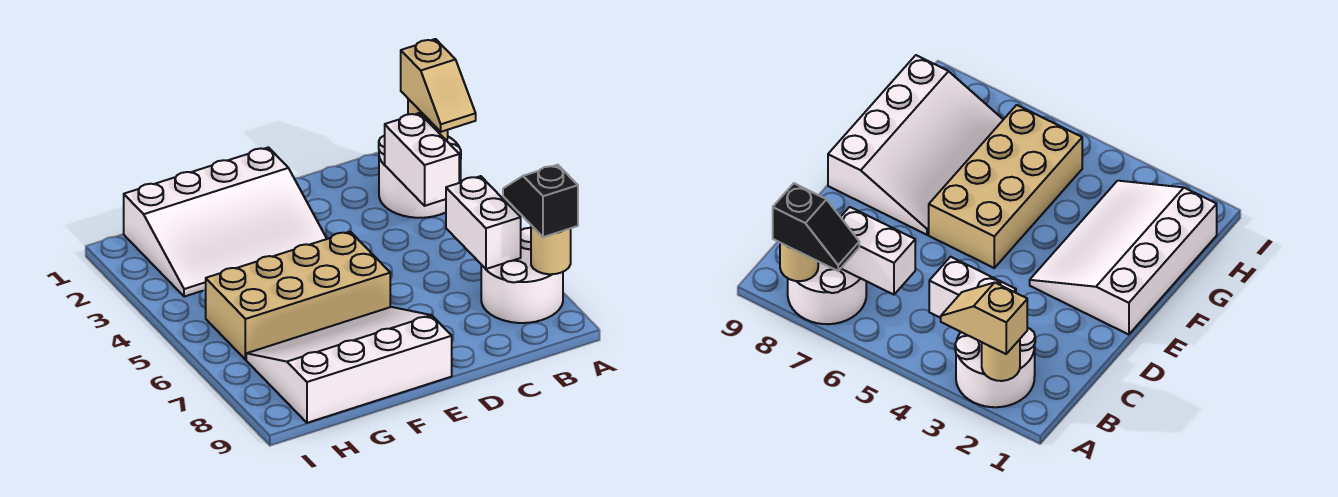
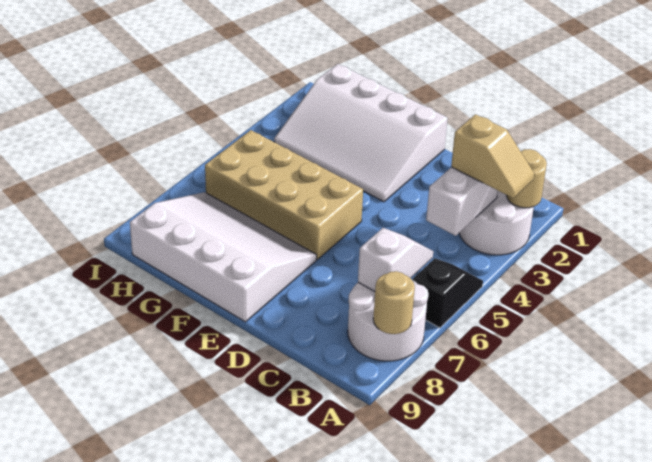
tan slope A2:A3 level 3 top 2 -> tan slope A3:B3 level 3 top B
black slope A7:A8 level 3 top 8 -> black slope A5:A6 level 1 top 6
white brick B6:B7 level 2 -> white slope B6:B7 level 2 top 7

